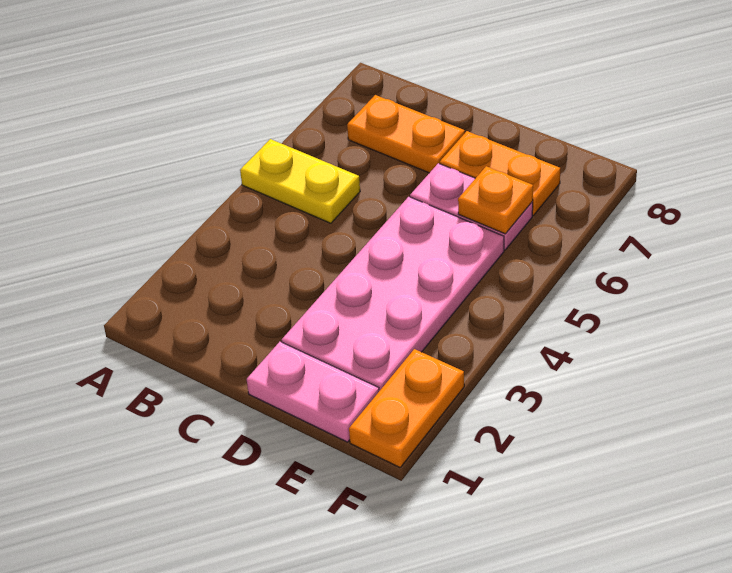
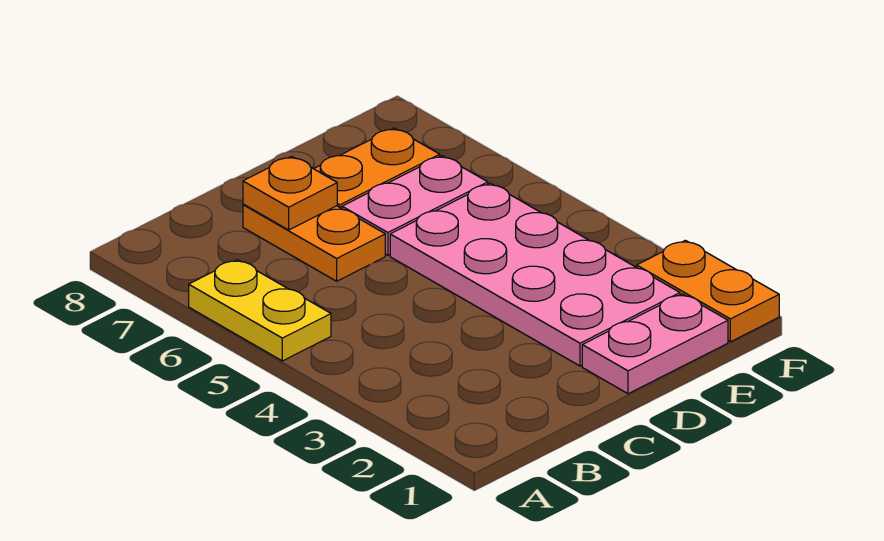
yellow plate A5:B5 level 1 -> yellow plate A5:A6 level 1
orange plate B7:C7 level 1 -> orange plate C6:C7 level 1
orange plate E6 level 2 -> orange plate C7 level 2

